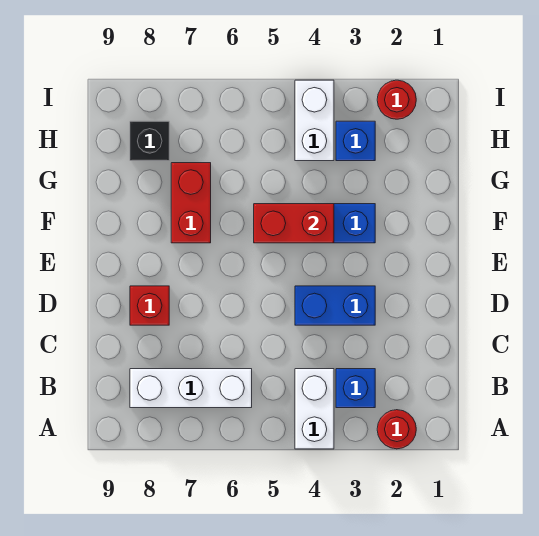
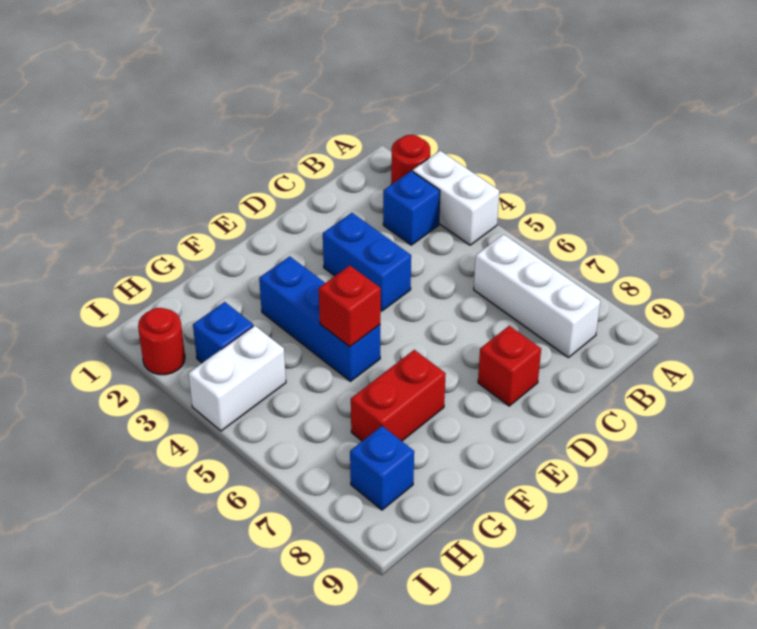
white brick A4:B4 level 1 -> white brick A3:A4 level 1
red brick F4:F5 level 2 -> red brick F5 level 2
black brick H8 level 1 -> blue brick H8 level 1

